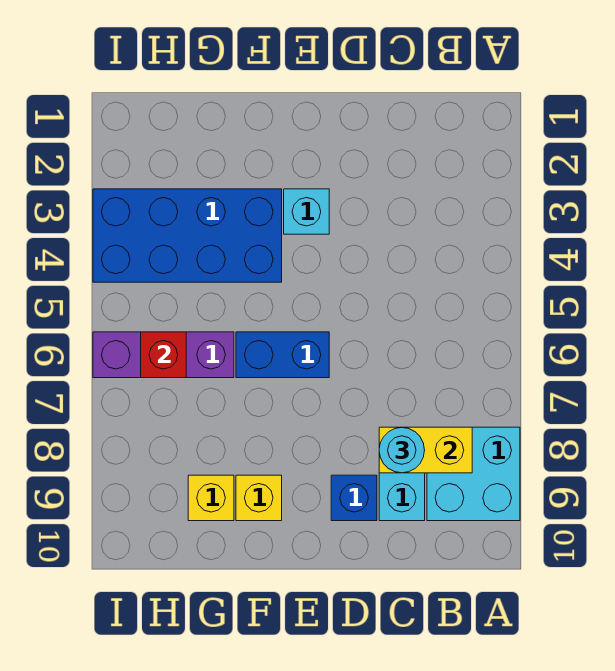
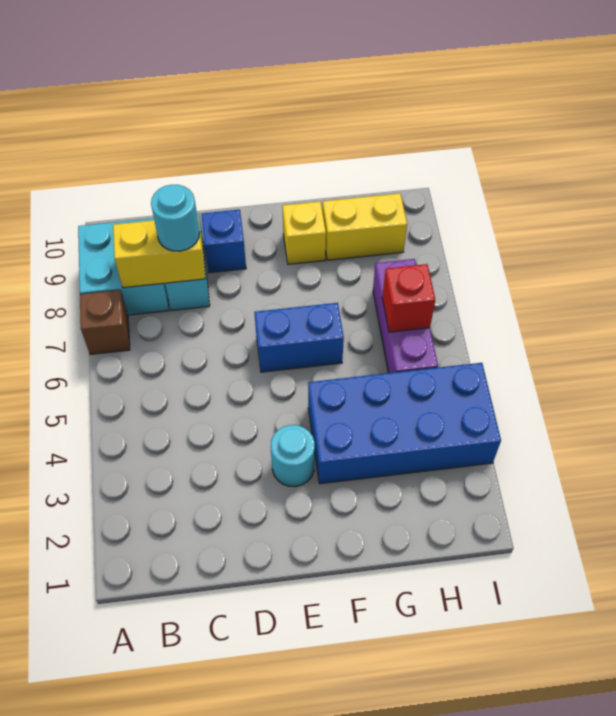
none -> brown brick A7 level 1
cyan brick E3 level 1 -> cyan round brick E3 level 1
purple brick G6:I6 level 1 -> purple brick H5:H7 level 1
yellow brick G9 level 1 -> yellow brick G9:H9 level 1

